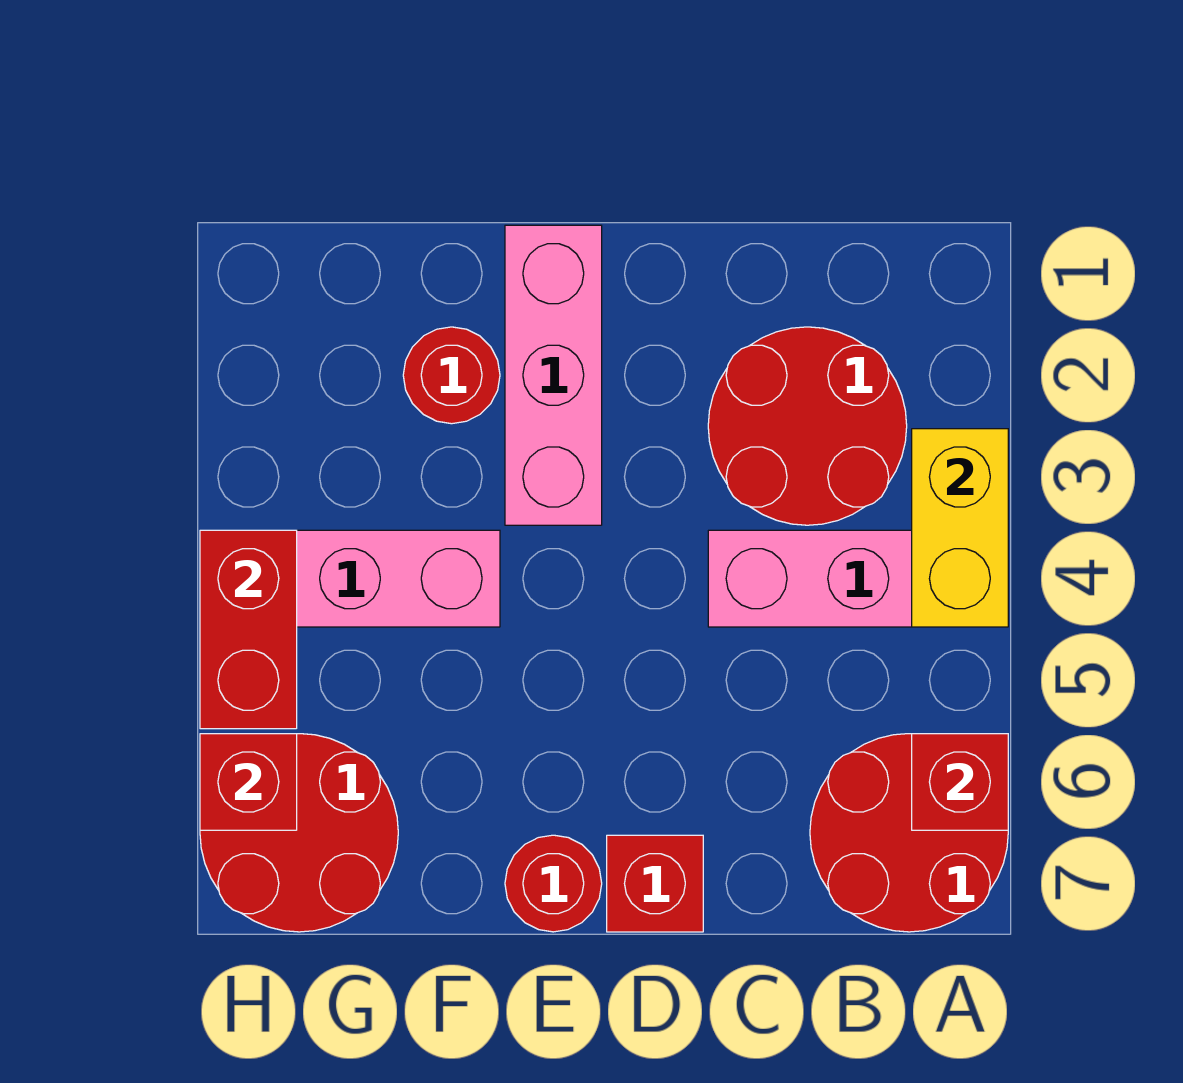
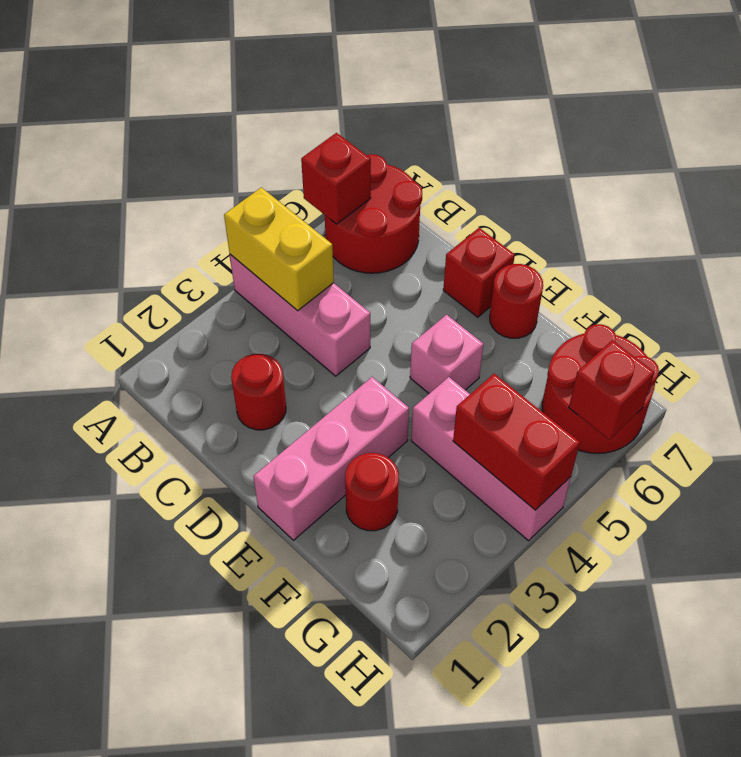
yellow brick A3:A4 level 2 -> yellow brick A4:B4 level 2
red round brick B2:C3 level 1 -> red round brick C2 level 1
none -> pink brick E5 level 1
red brick H4:H5 level 2 -> red brick G4:H4 level 2

